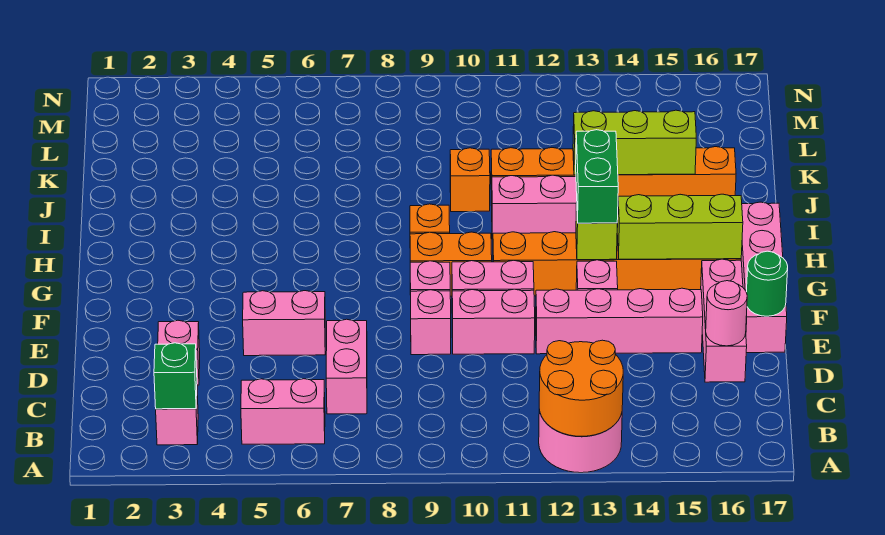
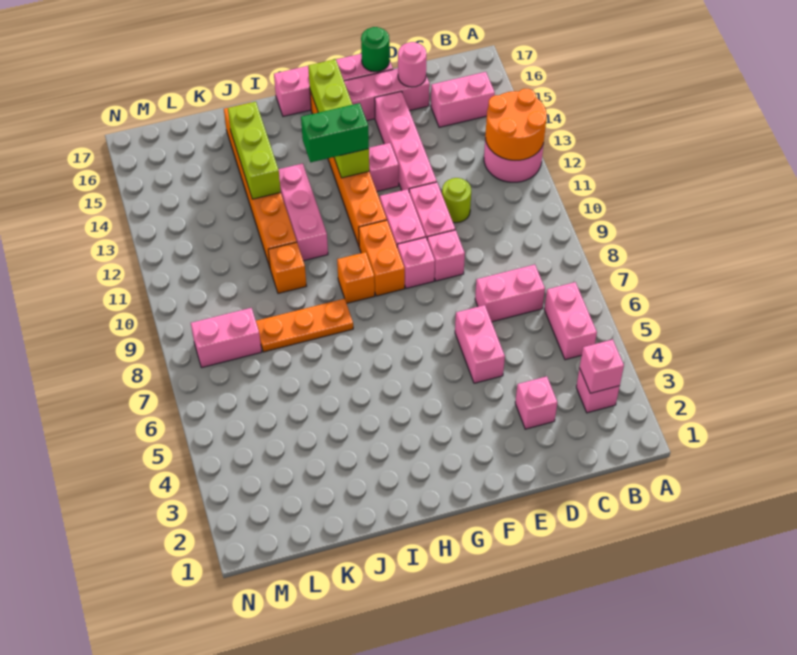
green brick B3 level 2 -> pink brick B3 level 2
none -> pink brick B15:C15 level 1
none -> lime round brick D11 level 1
none -> orange plate I8:K8 level 1
none -> pink brick L8:M8 level 1

